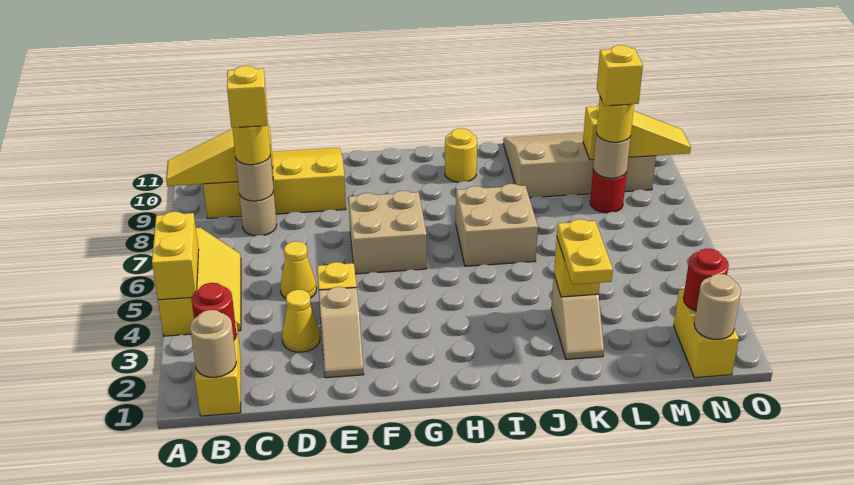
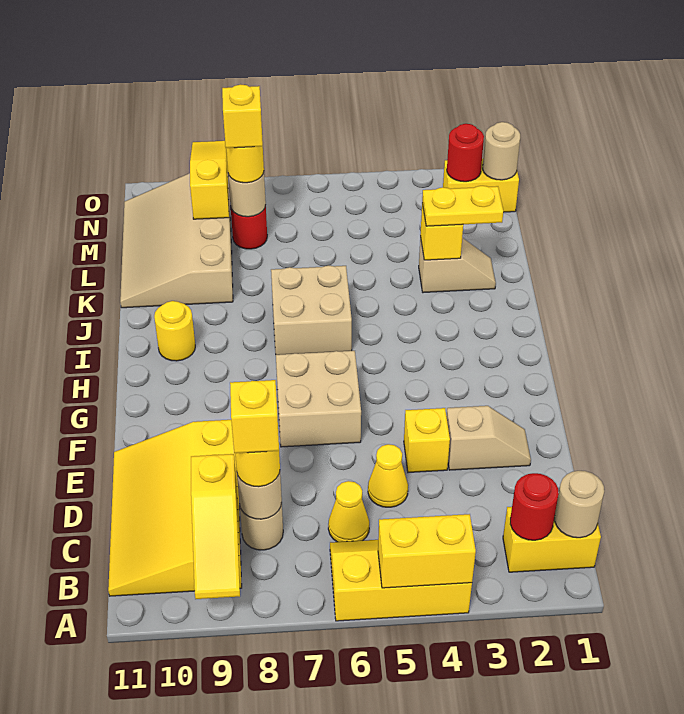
yellow cone D3 level 1 -> yellow cone C6 level 1

